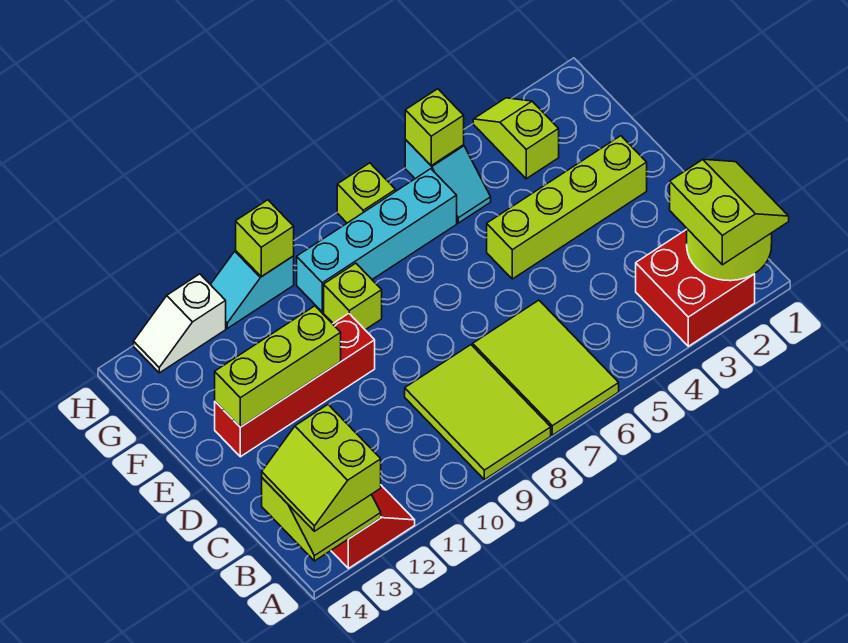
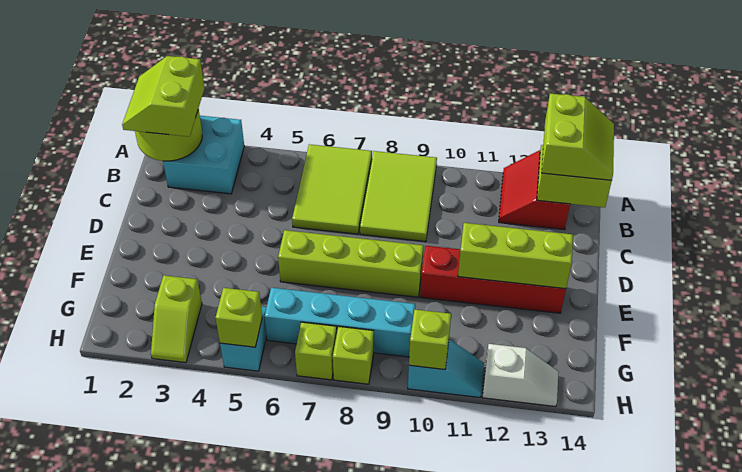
red brick A2:B3 level 1 -> cyan brick A2:B3 level 1
lime brick E2:E5 level 1 -> lime brick E6:E9 level 1
lime brick F9 level 1 -> lime brick H8 level 1

